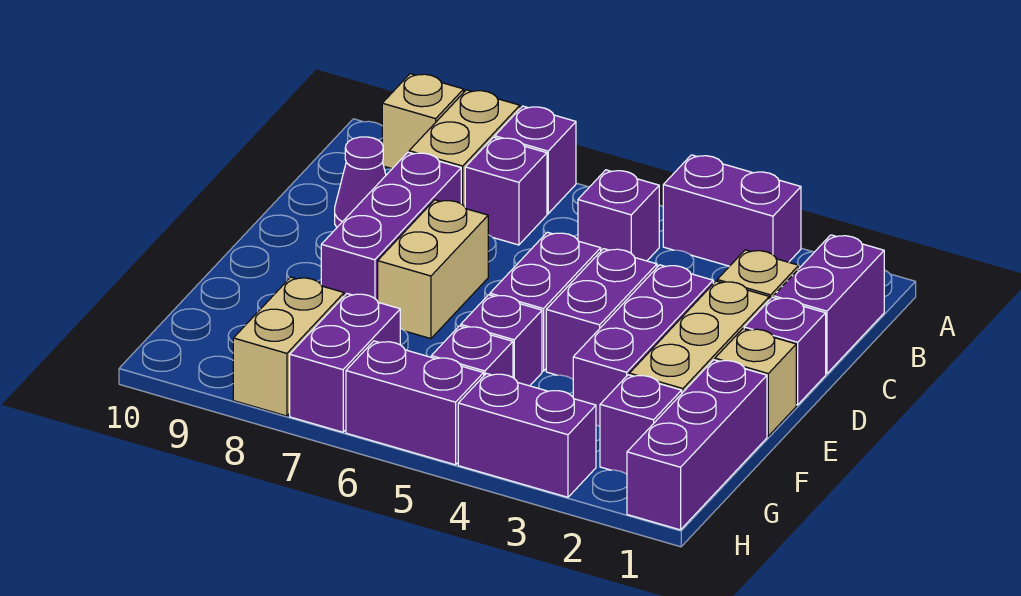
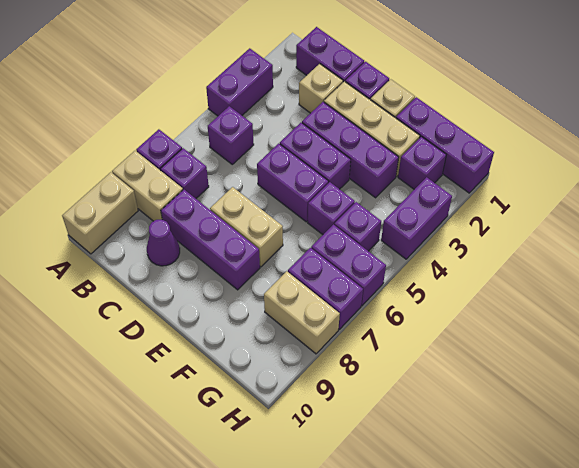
tan brick A9 level 1 -> tan brick A9:A10 level 1
purple brick H5:H6 level 1 -> purple brick G6:H6 level 1

